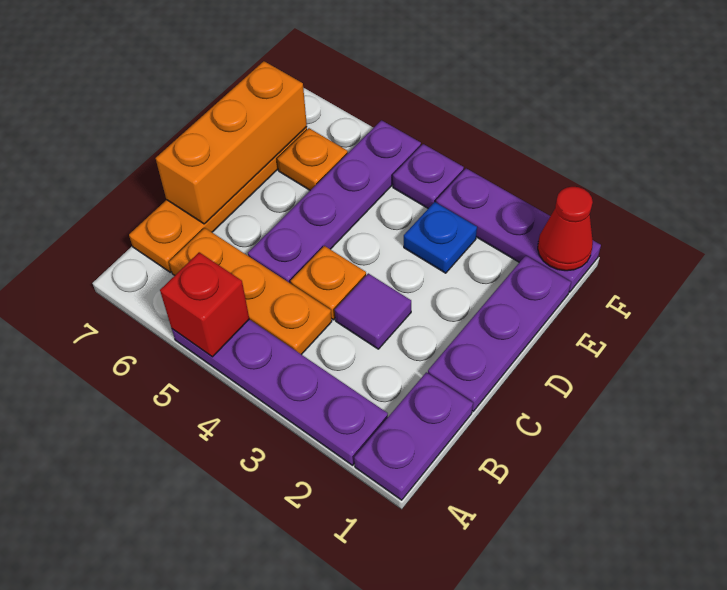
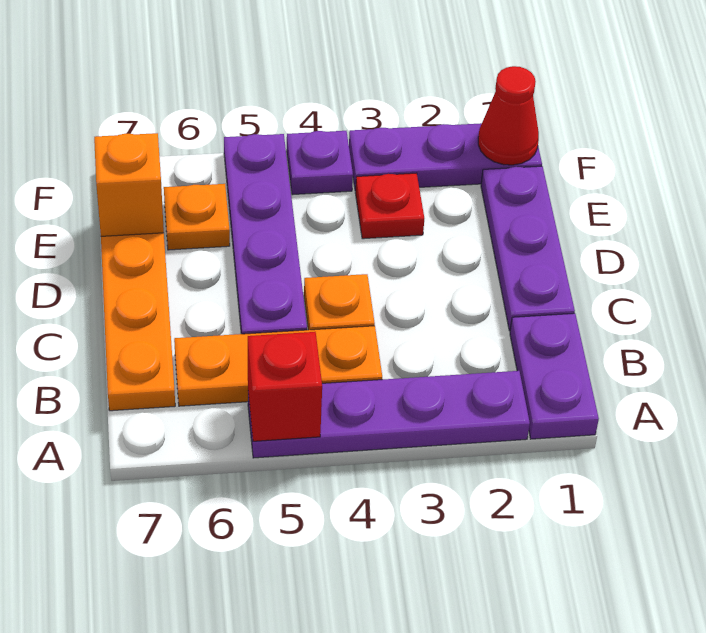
purple tile C3 level 1 -> none
orange brick C7:E7 level 2 -> orange brick E7 level 2
blue plate E3 level 1 -> red plate E3 level 1

